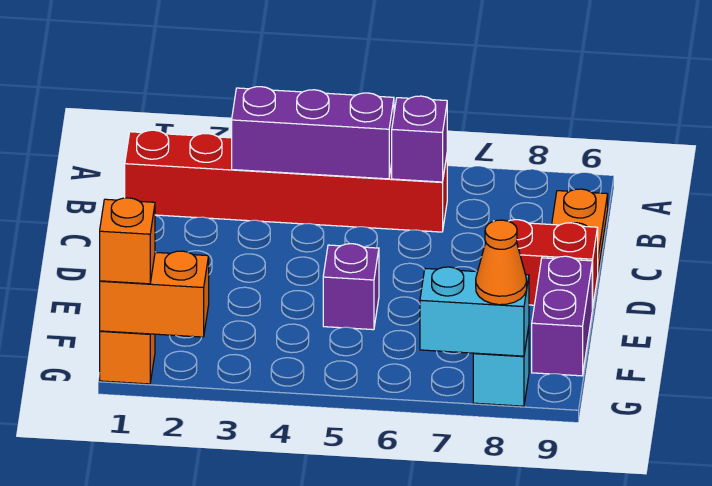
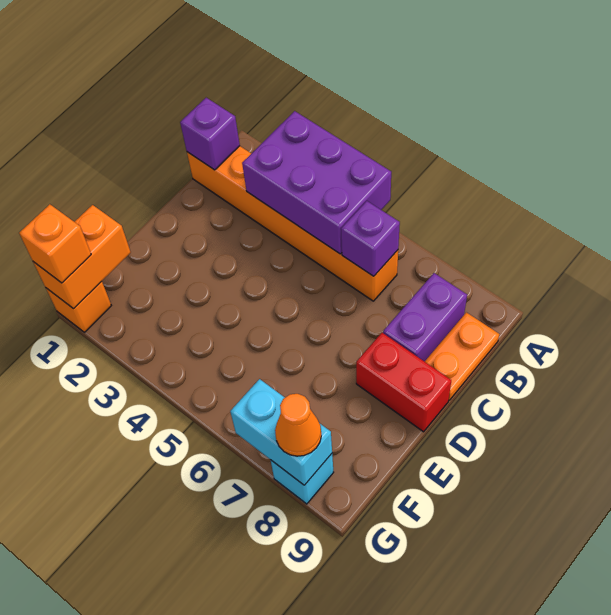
red brick B1:B6 level 1 -> orange brick B1:B6 level 1
purple brick B3:B5 level 2 -> purple brick A3:B5 level 2
purple brick E5 level 1 -> purple brick B1 level 2
purple brick E9:F9 level 1 -> purple brick B8:C8 level 1
orange brick G1:G2 level 2 -> orange brick F1:G1 level 2

